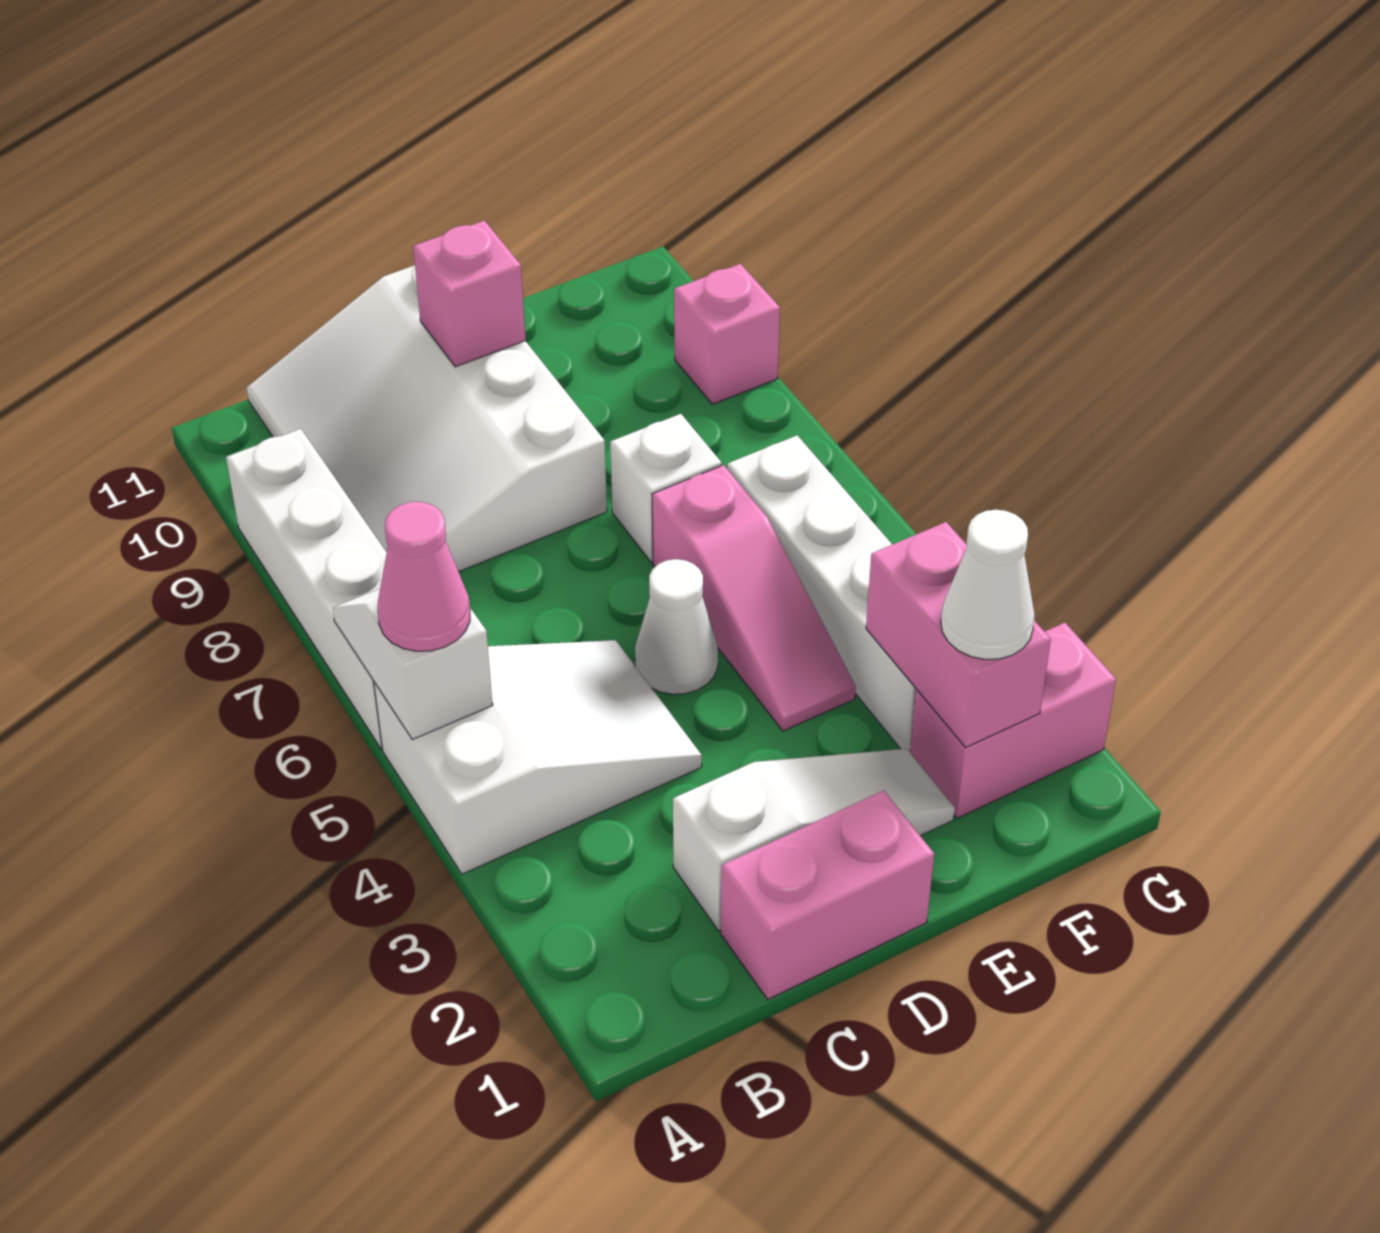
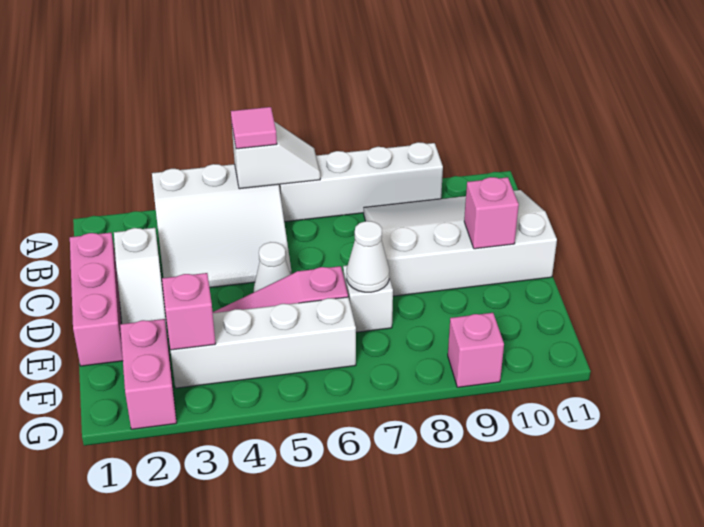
white slope A4:C5 level 1 top A -> white slope A3:C5 level 1 top A
pink cone A5 level 3 -> pink tile A5 level 3
pink brick C1:D1 level 1 -> pink brick C1:E1 level 1
pink brick F2:F3 level 2 -> pink brick F3 level 2
white cone F2 level 3 -> white cone E7 level 2

